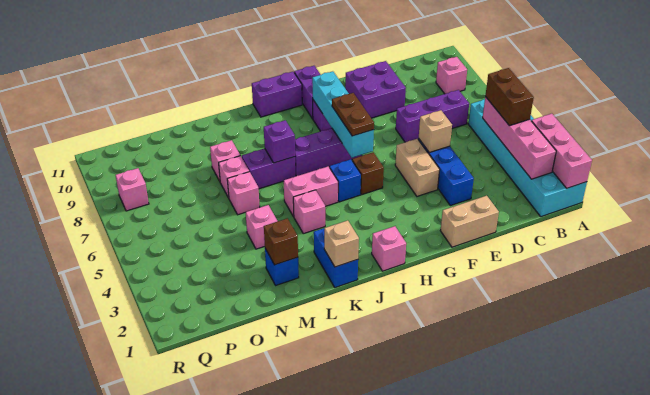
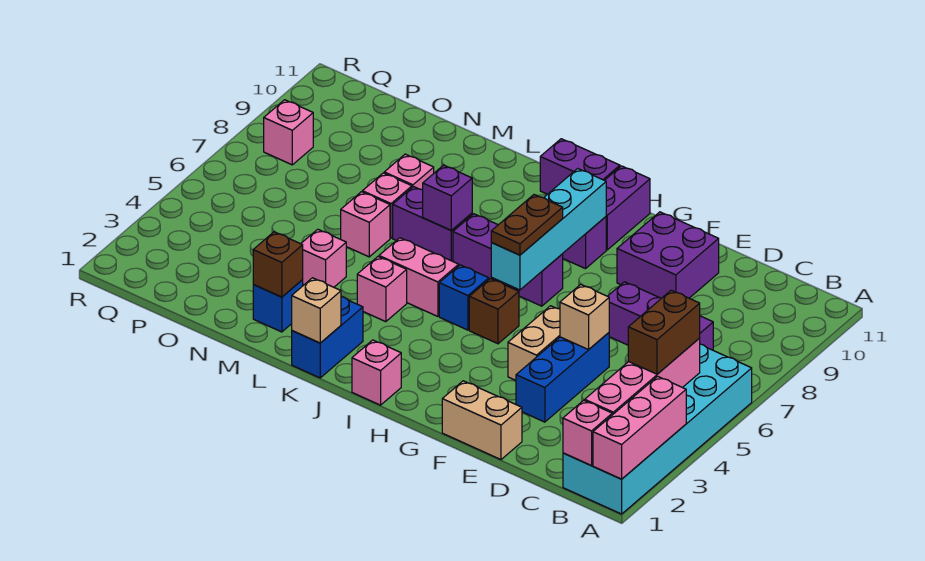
pink brick B9 level 1 -> pink brick B1 level 2

